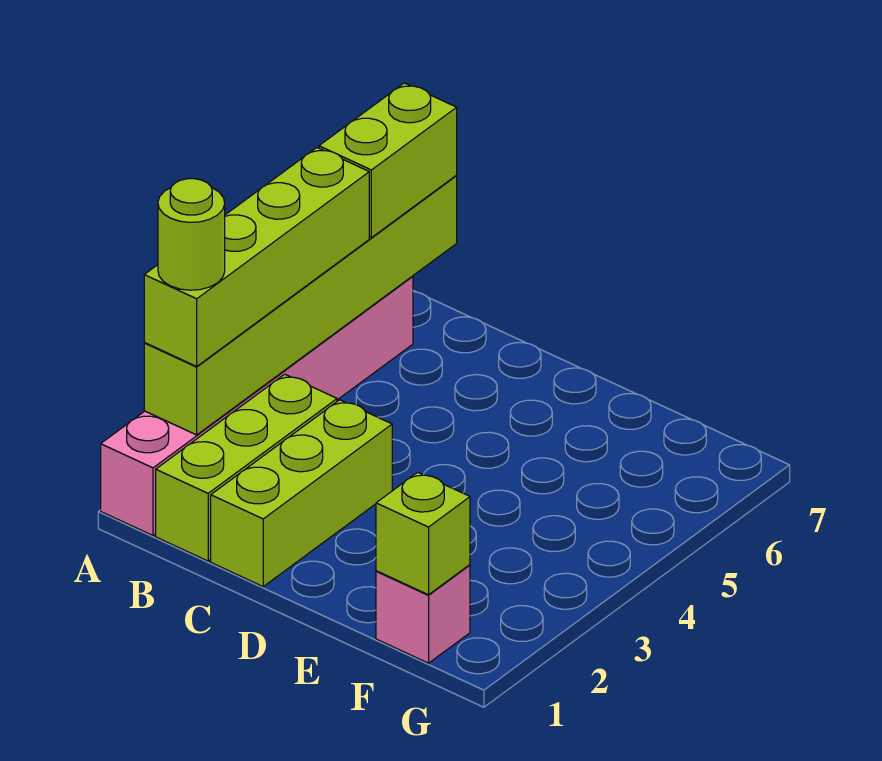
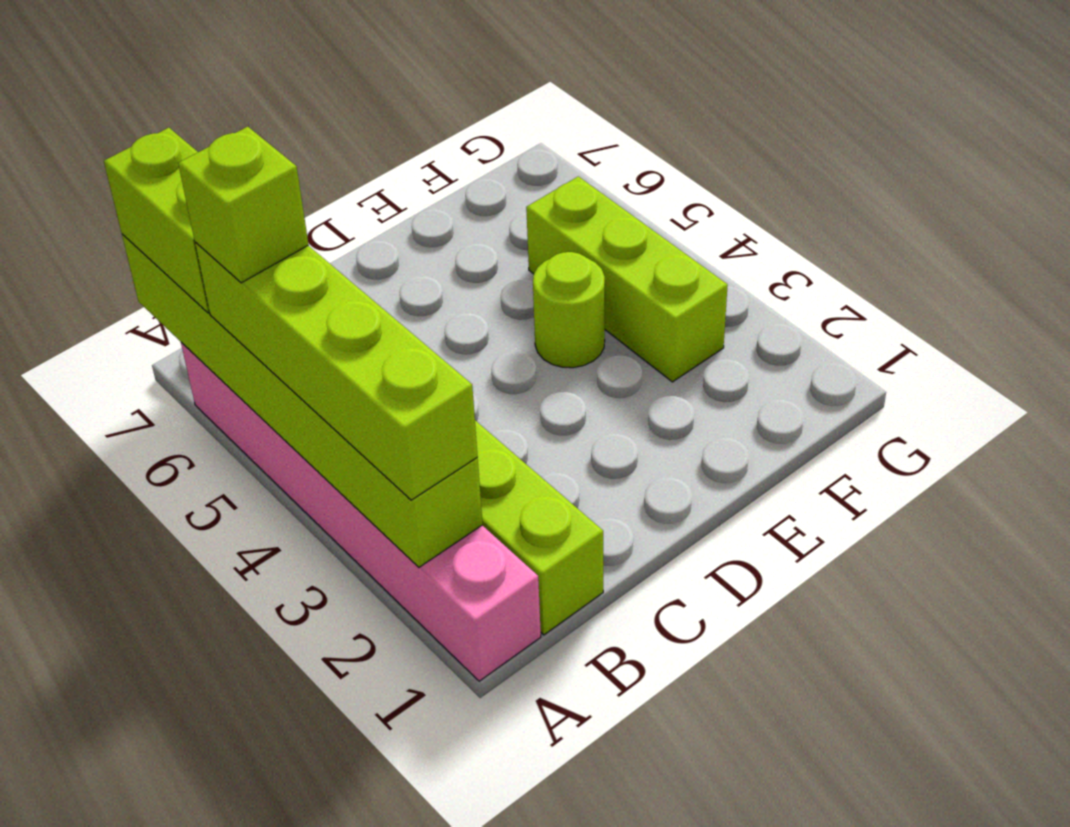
lime round brick A2 level 4 -> lime round brick E4 level 1
lime brick C1:C3 level 1 -> lime brick F3:F5 level 1
pink brick F1 level 1 -> none
lime brick F1 level 2 -> lime brick A5 level 4

